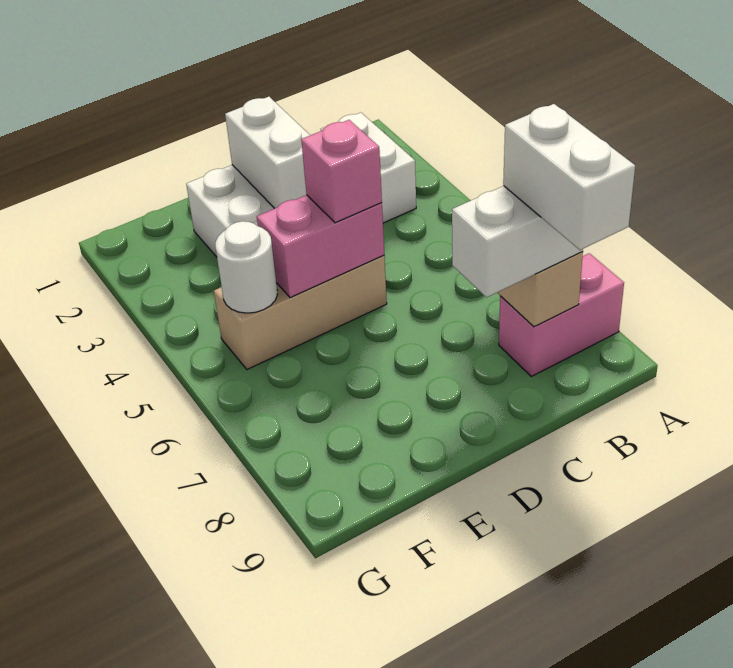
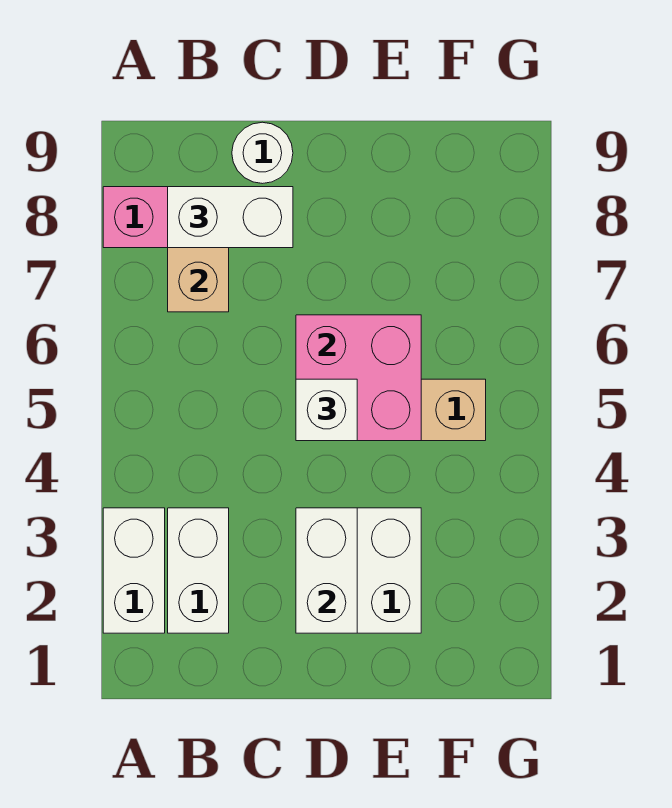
white brick B8:B9 level 4 -> white brick A2:A3 level 1
pink brick D5:E5 level 2 -> pink brick D5:E6 level 2
pink brick D5 level 3 -> white brick D5 level 3
white round brick F5 level 2 -> white round brick C9 level 1

